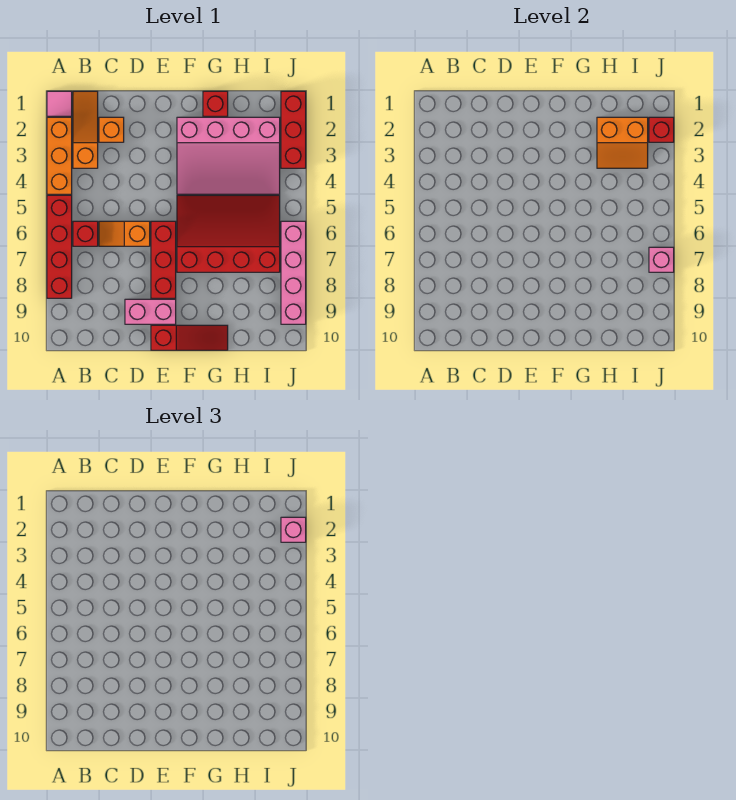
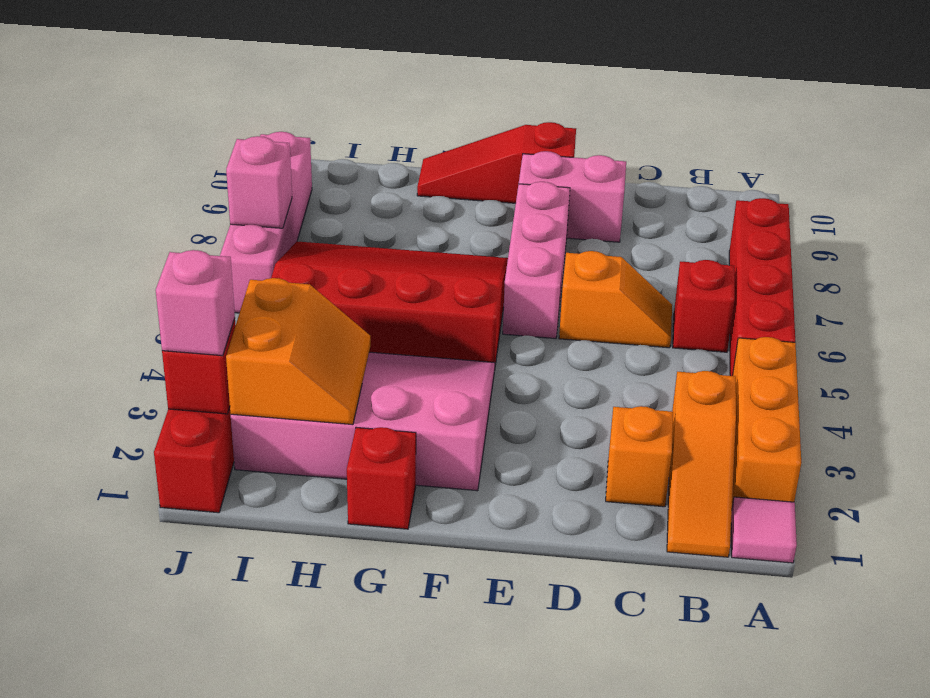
red brick E6:E8 level 1 -> pink brick E6:E8 level 1
red slope F5:I7 level 1 top 7 -> red slope F5:I7 level 1 top 5
orange slope H2:I3 level 2 top 2 -> orange slope H2:I3 level 2 top I

